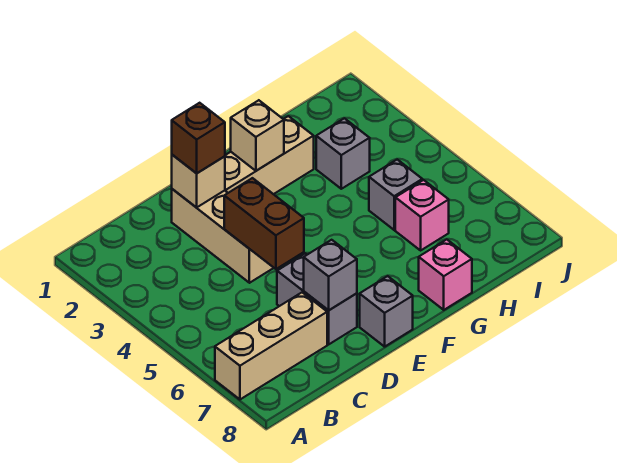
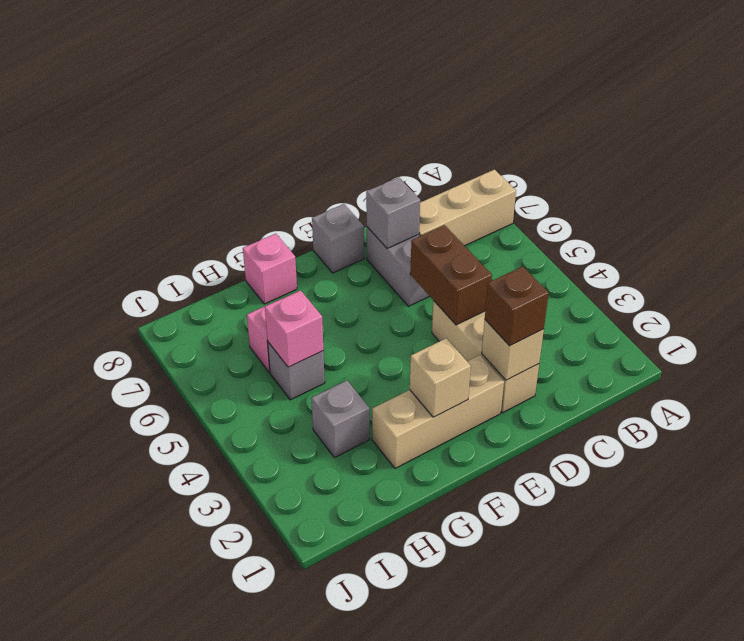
none -> pink brick H5 level 2

